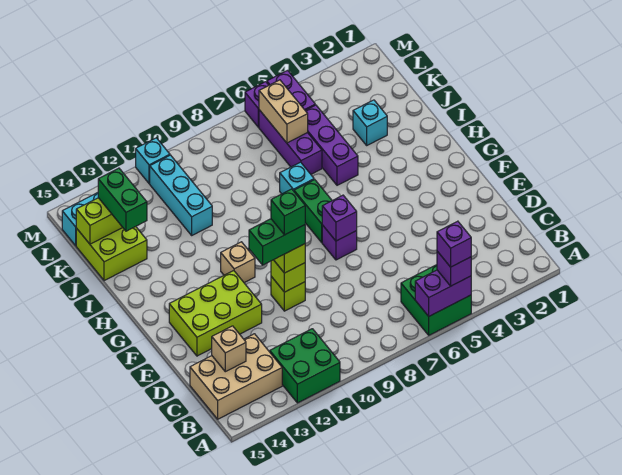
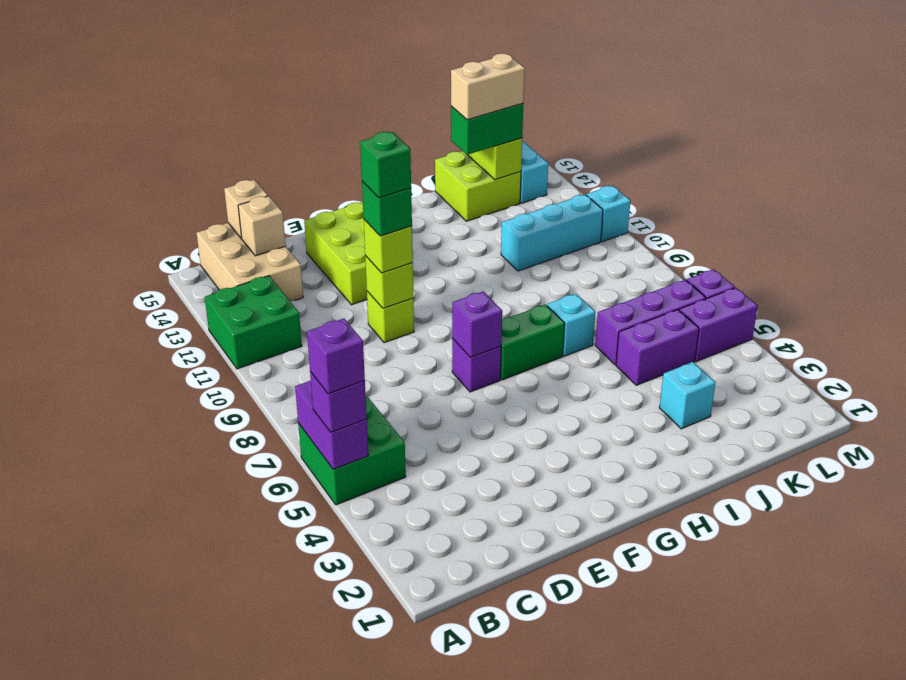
green brick E10:E11 level 4 -> green brick E10 level 4
tan brick G11 level 1 -> tan brick C15 level 2
purple brick I5:K5 level 1 -> purple brick J5:K5 level 1
tan brick K6:L6 level 2 -> tan brick J14:K14 level 4

